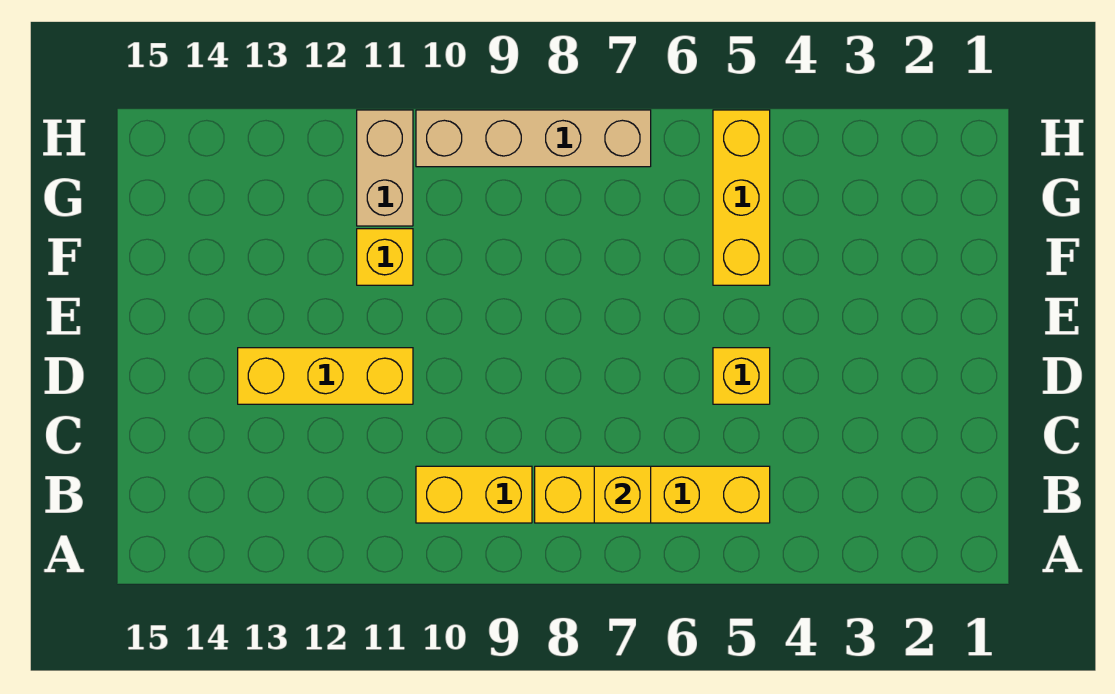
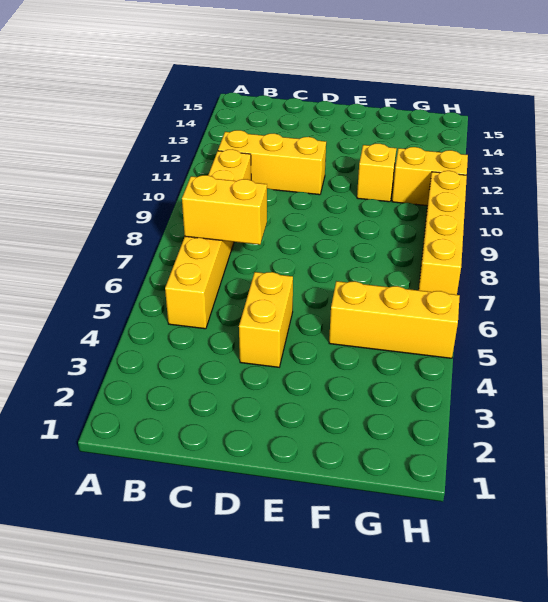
yellow brick B7 level 2 -> yellow brick B7:C7 level 2
yellow brick D5 level 1 -> yellow brick D4:D5 level 1
yellow brick D11:D13 level 1 -> yellow brick B11:D11 level 1
tan brick G11:H11 level 1 -> yellow brick G11:H11 level 1
tan brick H7:H10 level 1 -> yellow brick H7:H10 level 1

